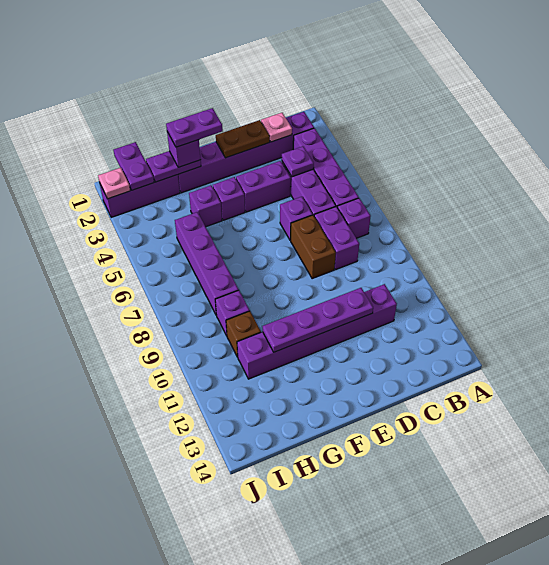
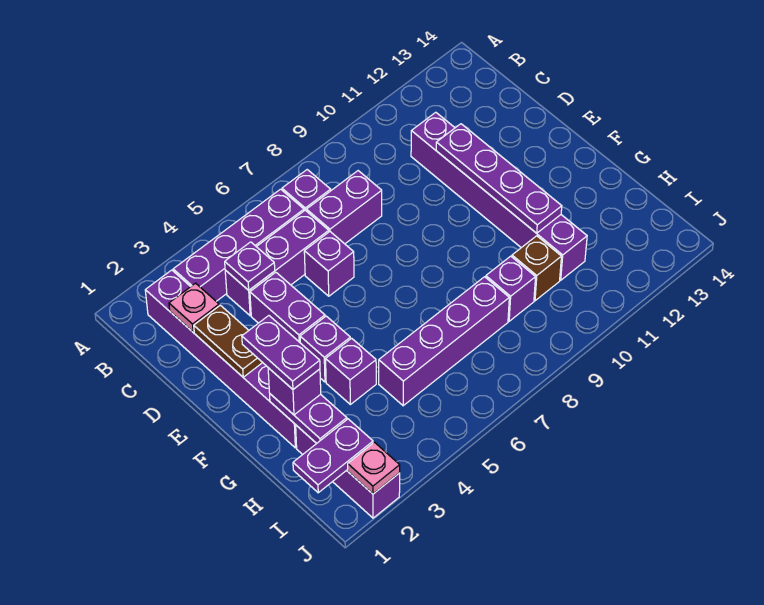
brown brick D7:D8 level 1 -> none

